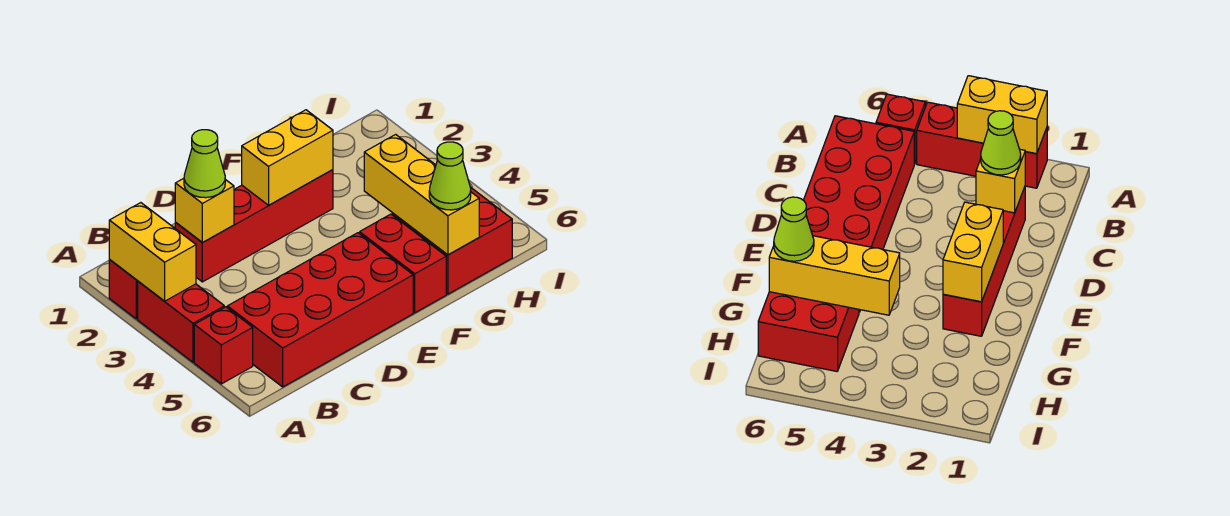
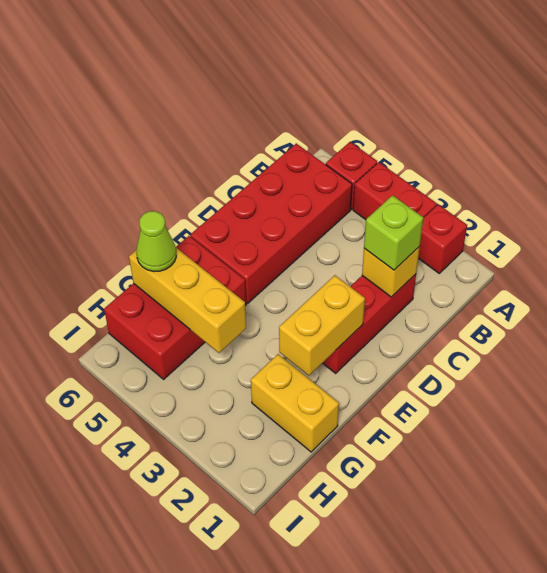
yellow brick A2:A3 level 2 -> yellow brick G1:G2 level 1
red brick C2:F2 level 1 -> red brick C2:E2 level 1
lime cone C2 level 3 -> lime brick C2 level 3

